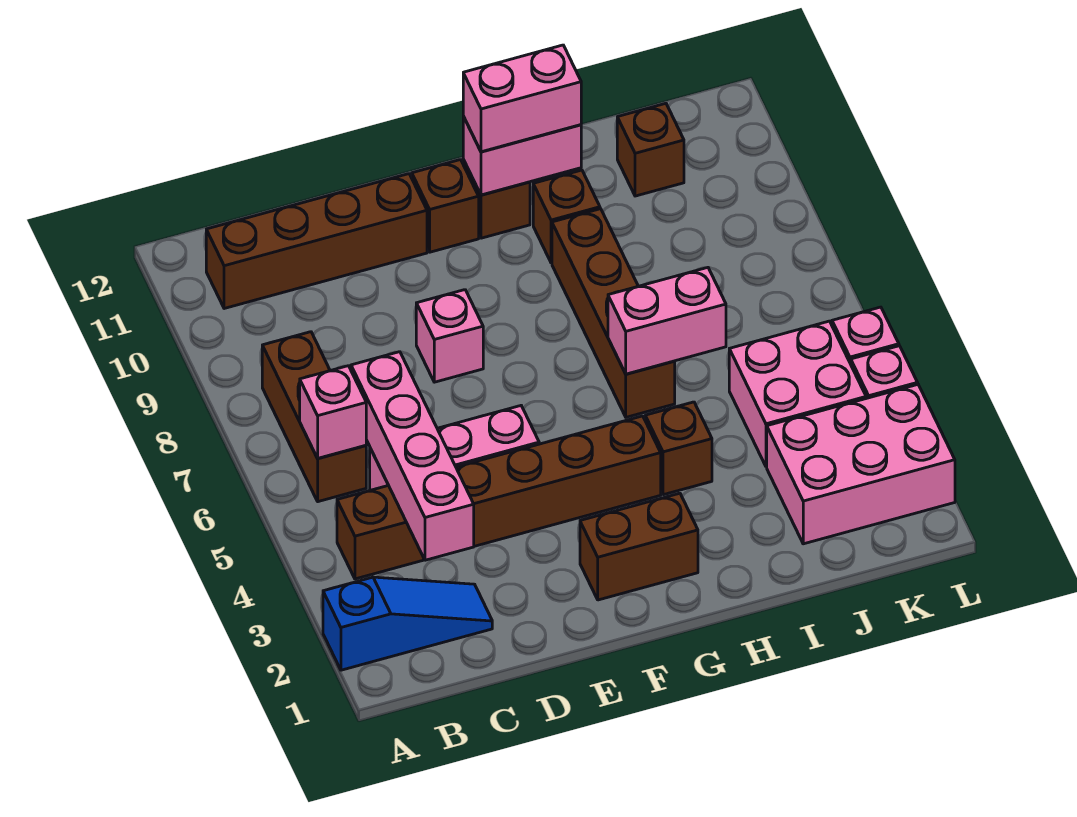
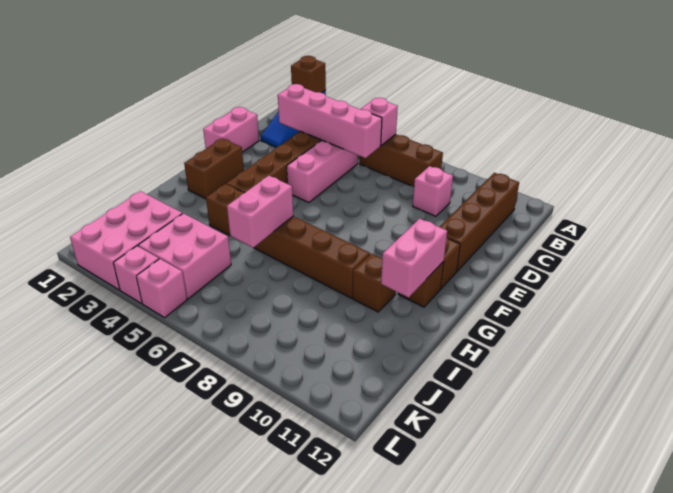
pink brick E8 level 1 -> pink brick C9 level 1
pink brick G11:H11 level 3 -> pink brick D1:E1 level 1
brown brick J11 level 1 -> brown brick A2 level 2

